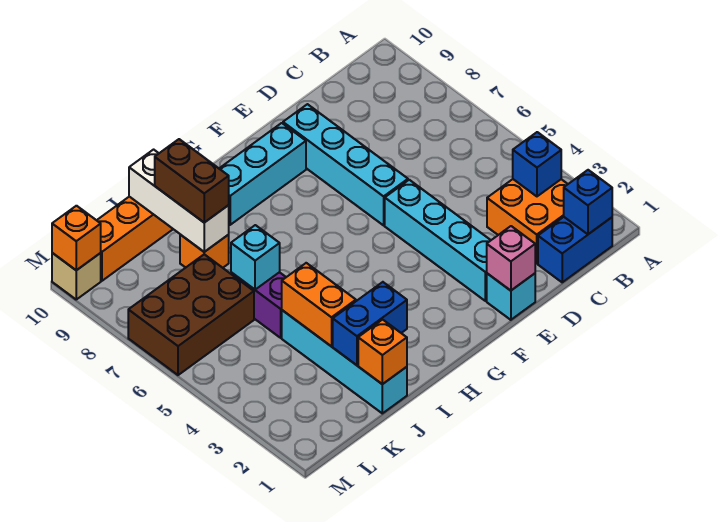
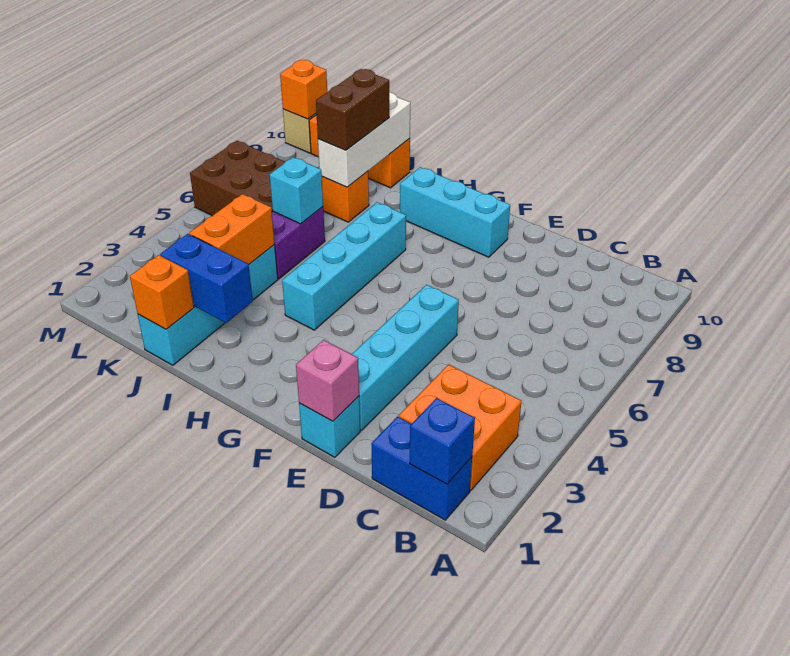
blue brick B3 level 2 -> none
cyan brick E6:E9 level 1 -> cyan brick H4:H7 level 1

